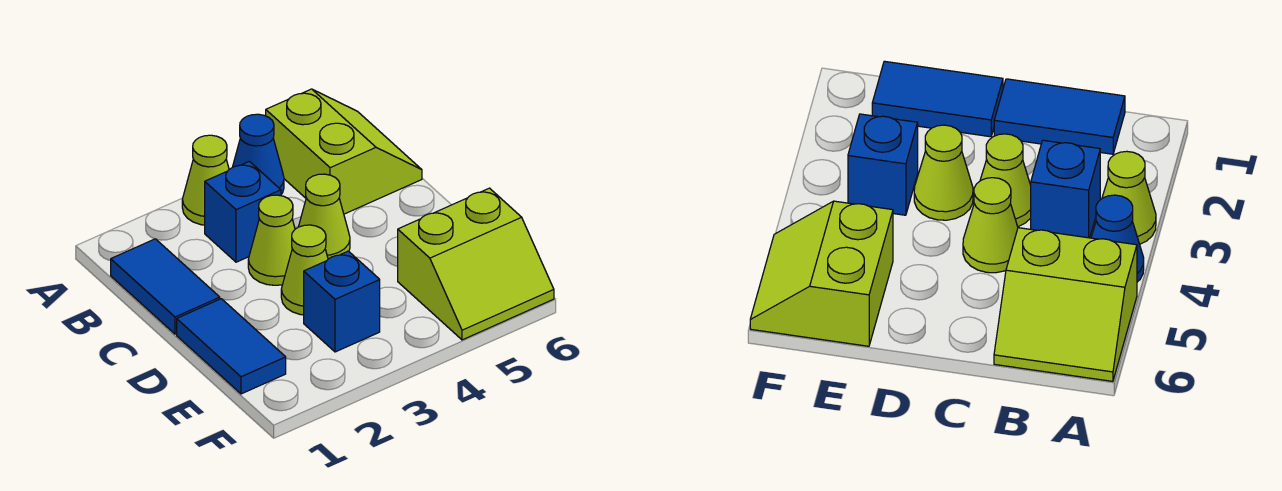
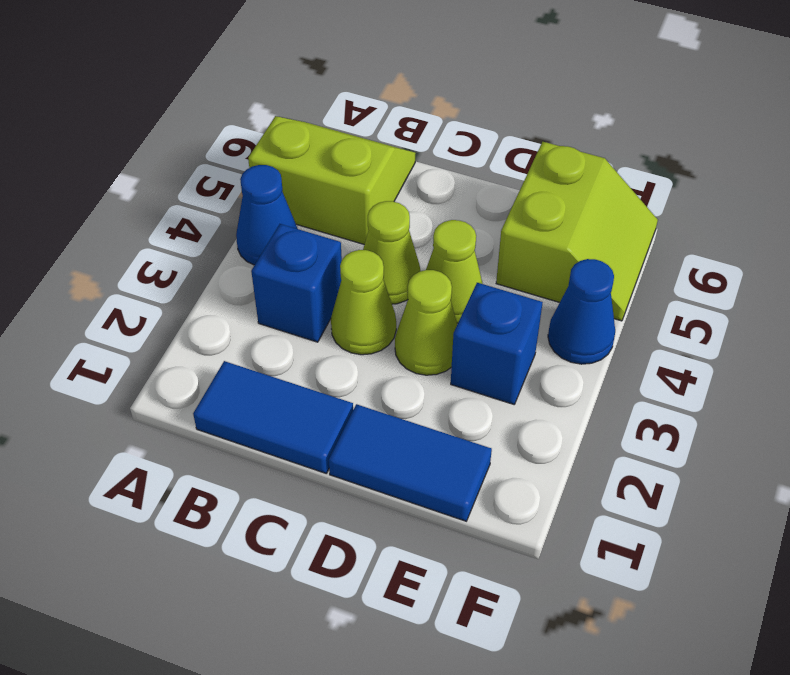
lime cone A3 level 1 -> lime cone D4 level 1
none -> blue cone F4 level 1

